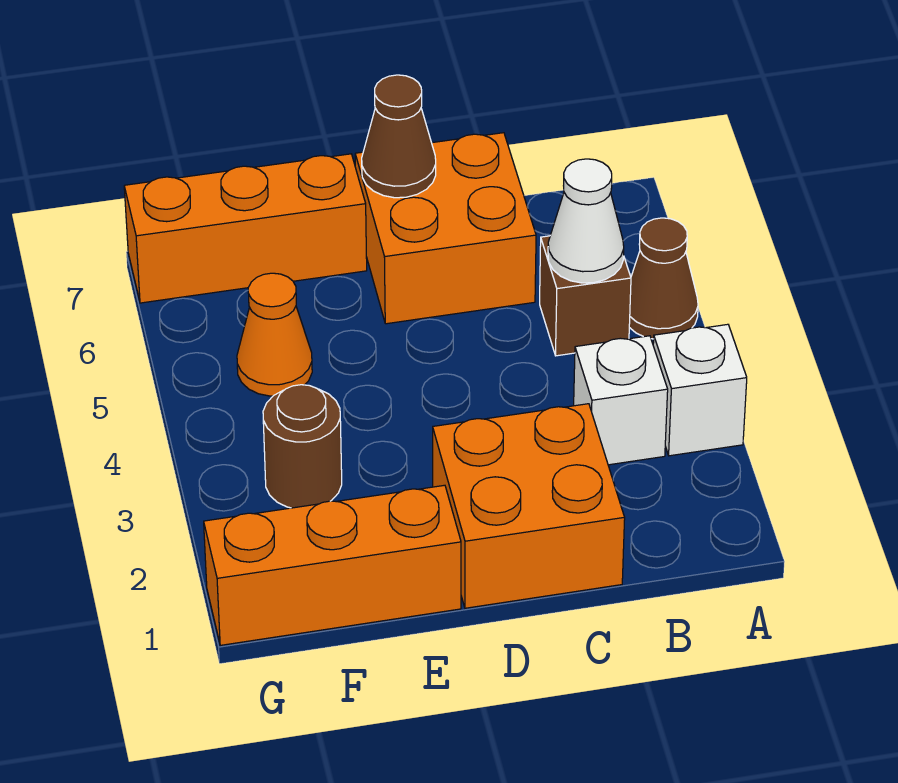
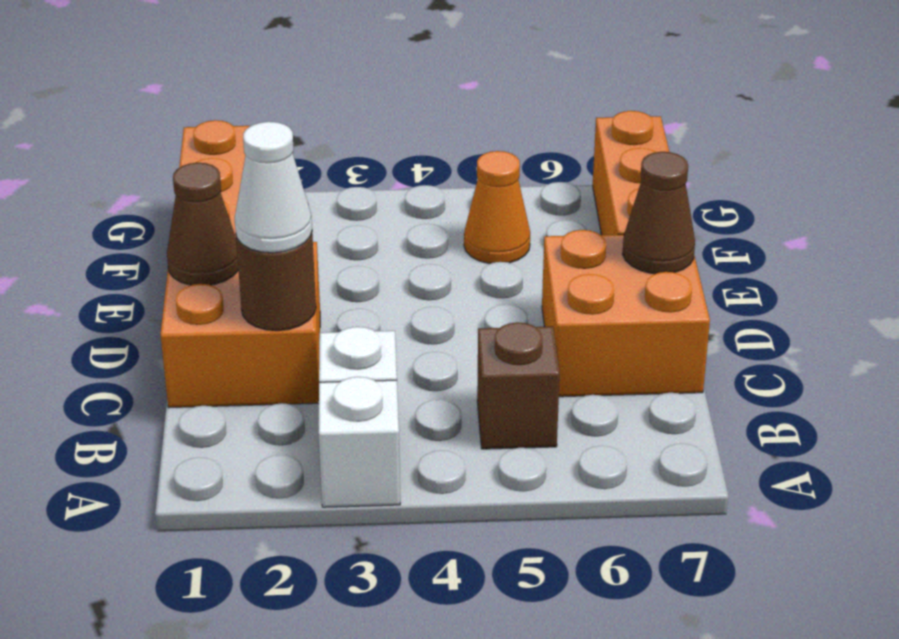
brown cone A5 level 1 -> brown cone D1 level 2
white cone B5 level 2 -> white cone C2 level 3
brown round brick F3 level 1 -> brown round brick C2 level 2

